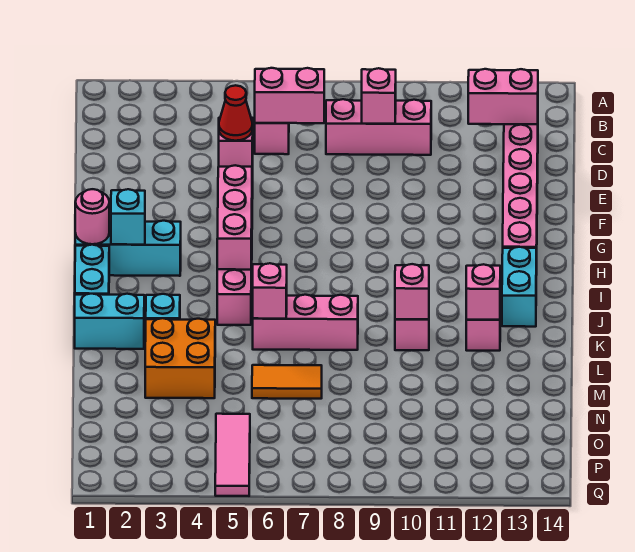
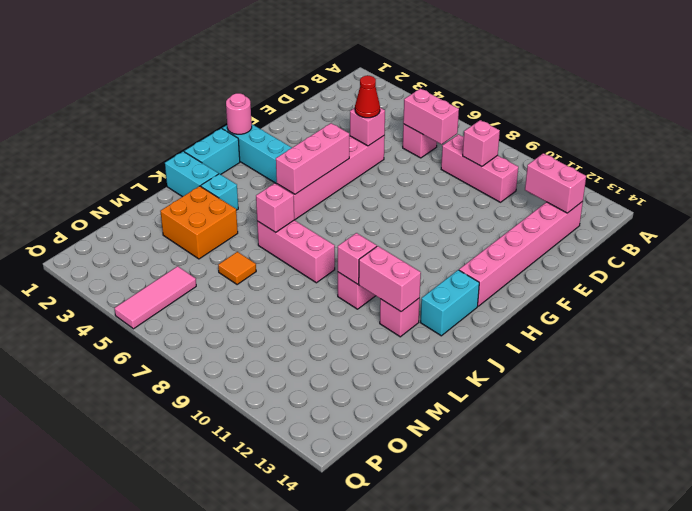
cyan brick H2 level 2 -> none
pink brick K12 level 2 -> pink brick K11:K12 level 2
orange tile M6:M7 level 1 -> orange tile M6 level 1

